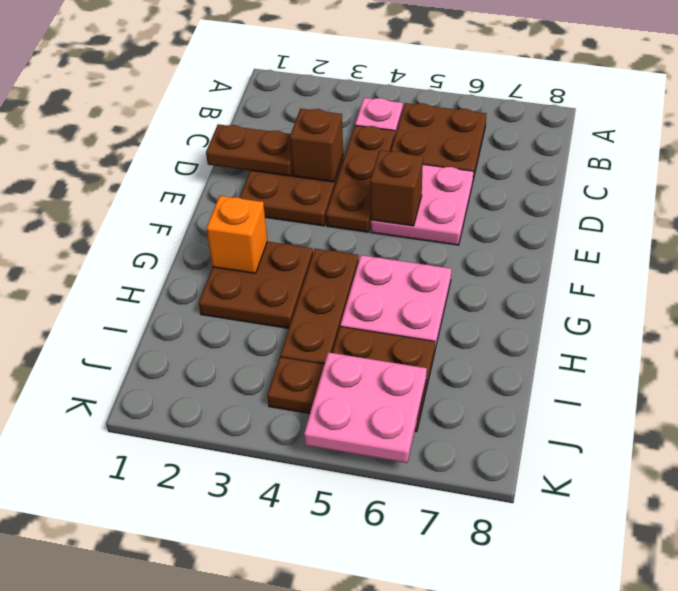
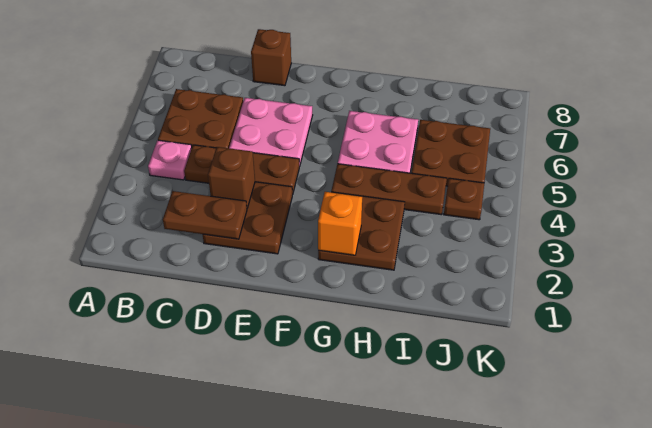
brown plate D1:D2 level 2 -> brown plate C2:D2 level 2
brown brick E5 level 2 -> brown brick D8 level 1
pink plate J5:K6 level 2 -> none

